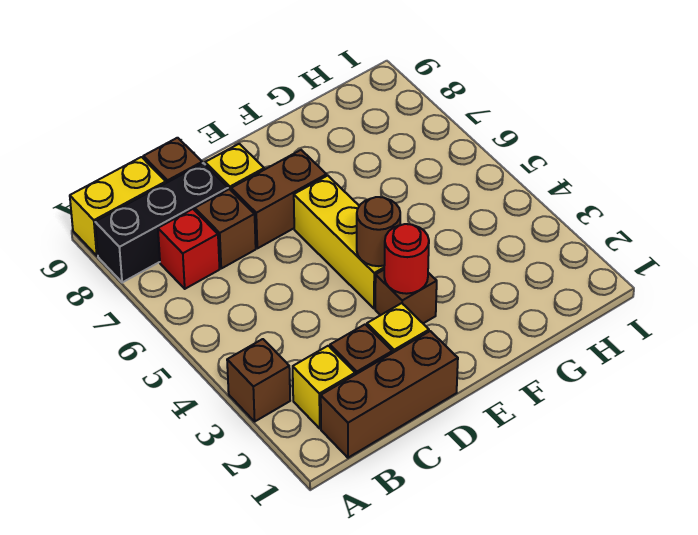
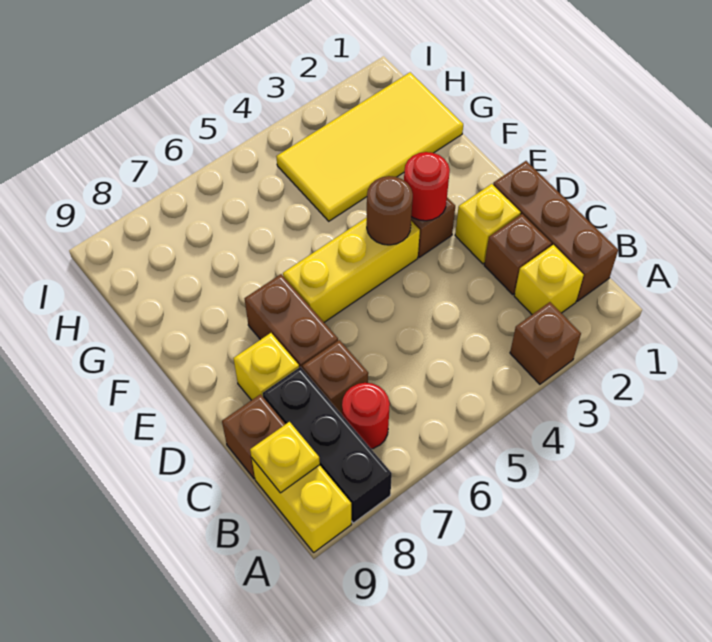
red brick B7 level 1 -> red round brick B7 level 1
none -> yellow plate B9 level 2
none -> yellow tile G1:H4 level 1

